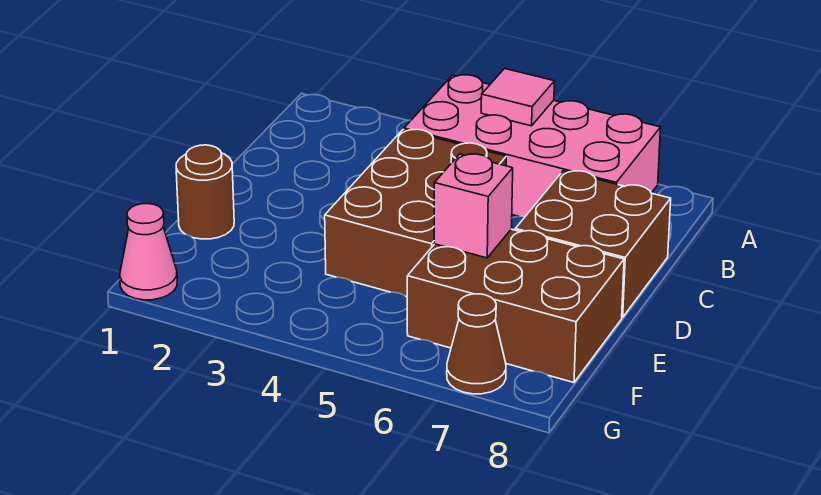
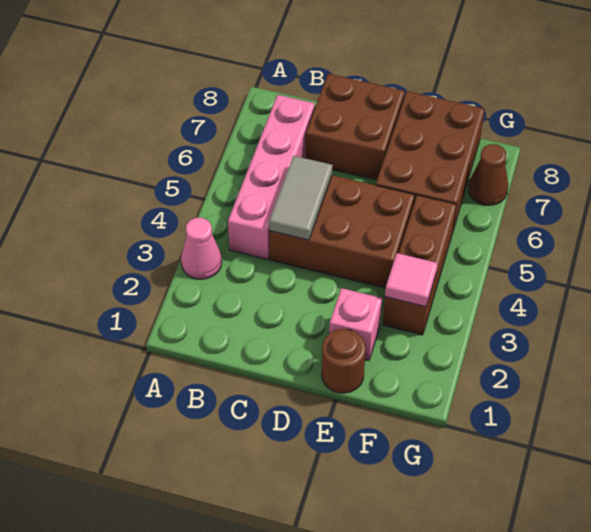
pink brick A4:B7 level 1 -> pink brick B4:B7 level 1
pink tile A5 level 2 -> pink tile F3 level 2
none -> grey tile C4:C5 level 2
pink brick E6 level 2 -> pink brick E2 level 1
none -> brown brick F3:F5 level 1
pink cone G1 level 1 -> pink cone A3 level 1

